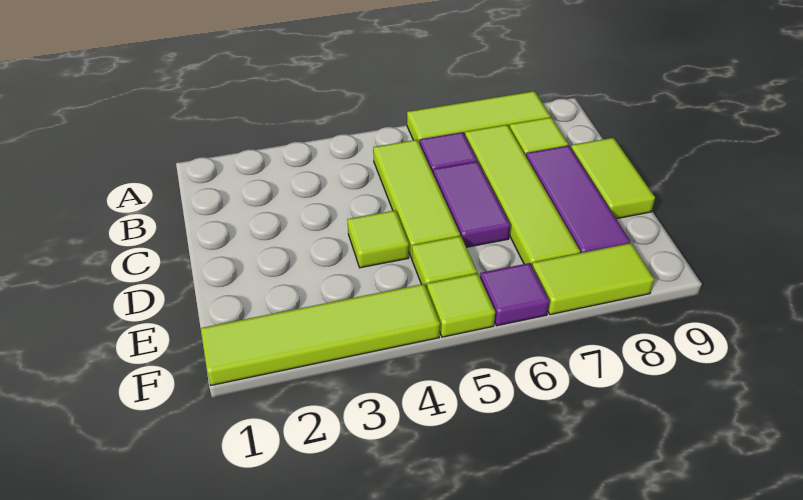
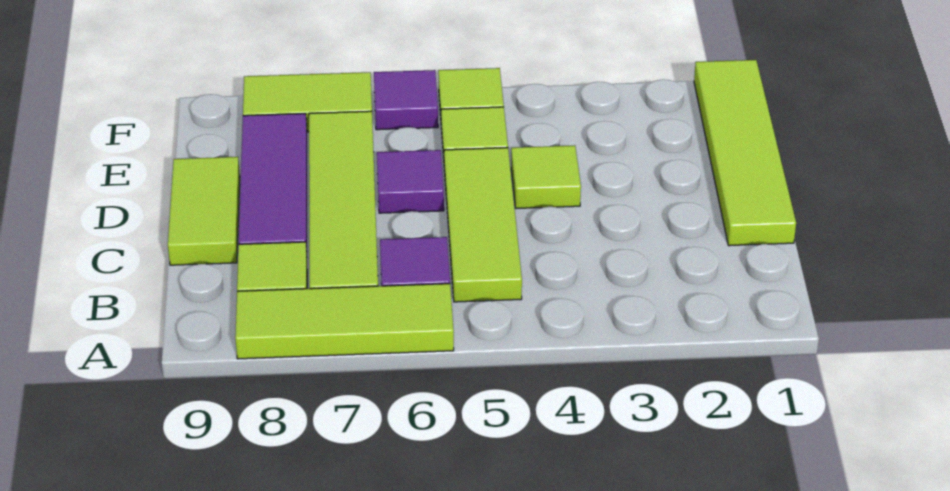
purple tile C6:D6 level 1 -> purple tile D6 level 1
lime tile F1:F4 level 1 -> lime tile C1:F1 level 1

